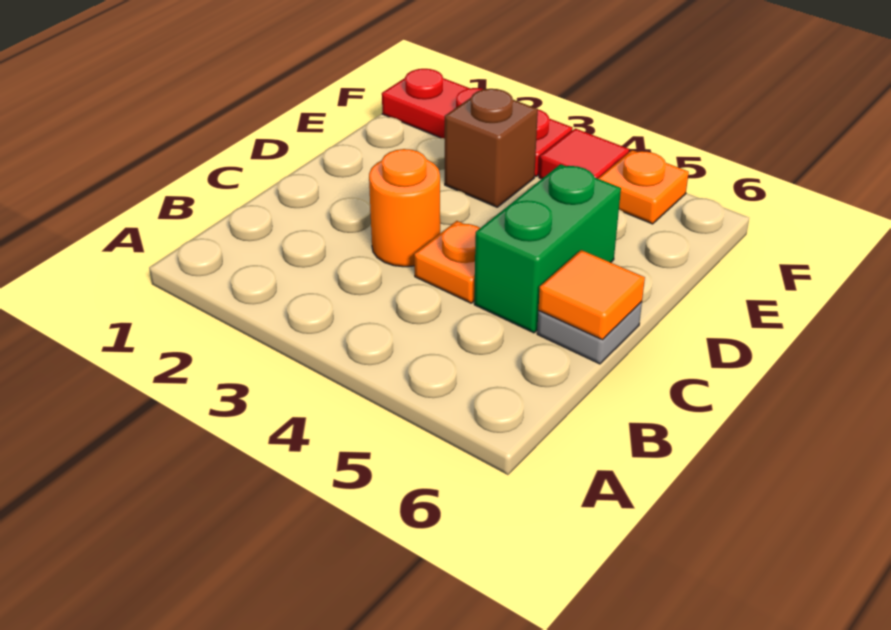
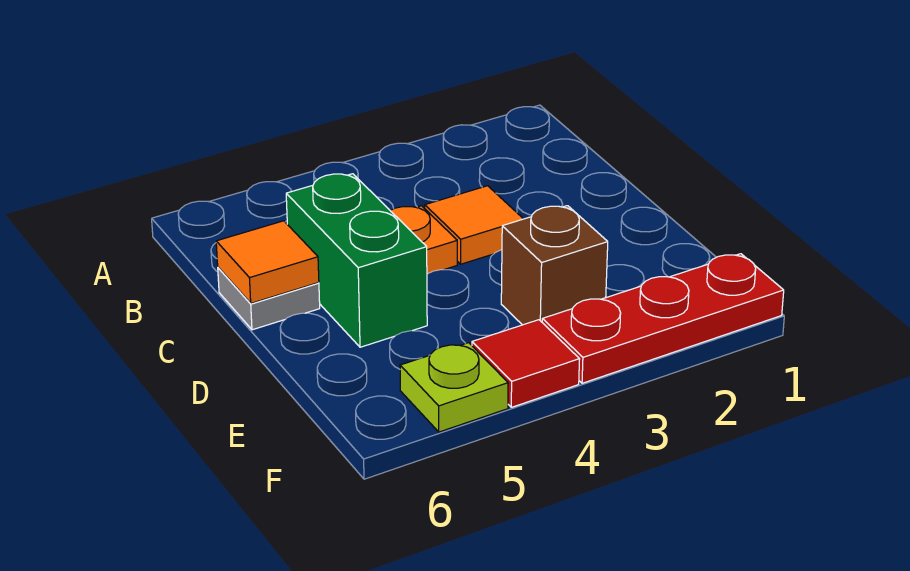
orange round brick C3 level 1 -> orange tile C3 level 1
orange plate F5 level 1 -> lime plate F5 level 1

